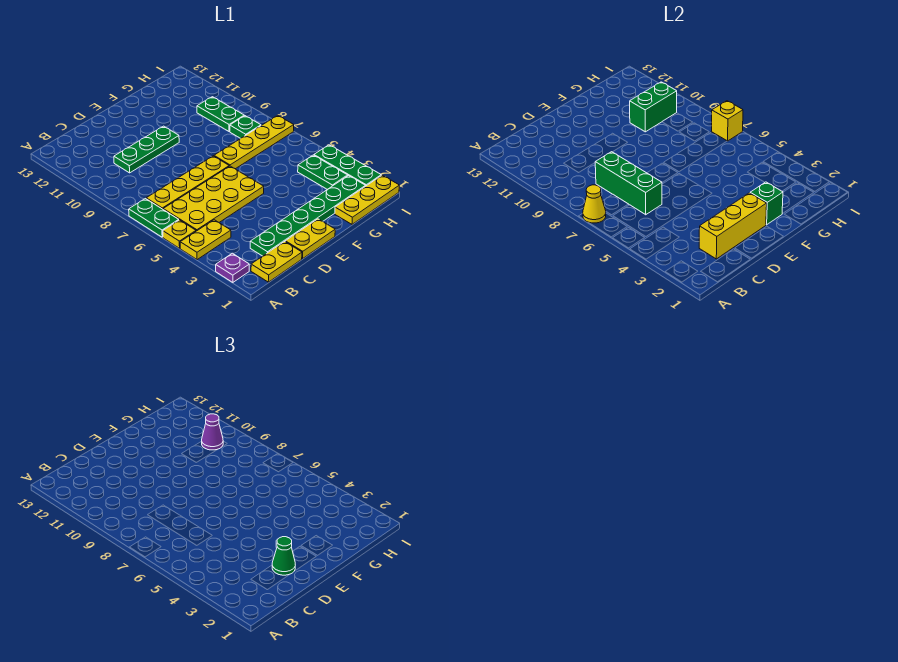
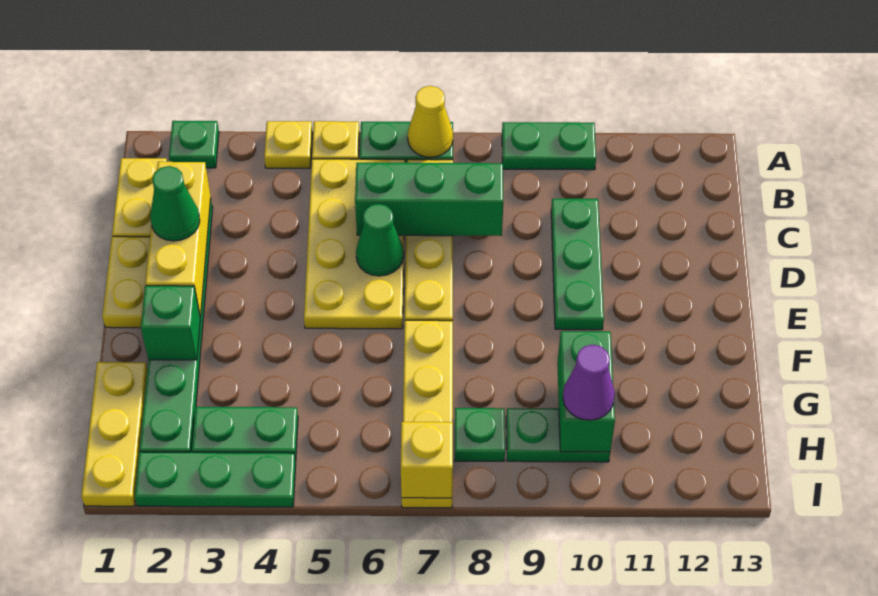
purple plate A2 level 1 -> green plate A2 level 1
yellow plate A4:B4 level 1 -> yellow plate A4 level 1
none -> green plate A9:A10 level 1
none -> green cone D6 level 2

